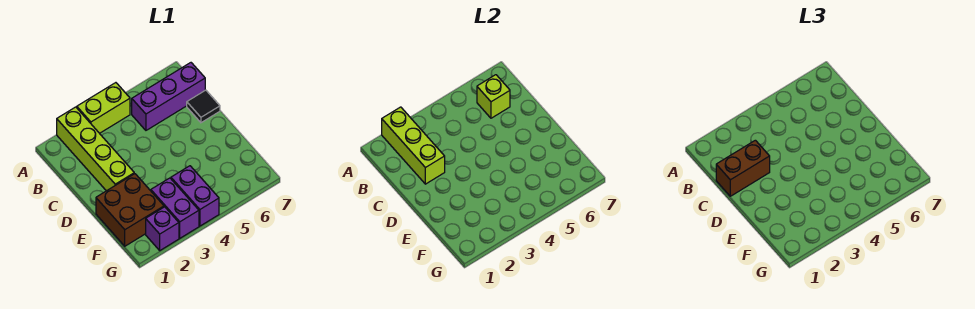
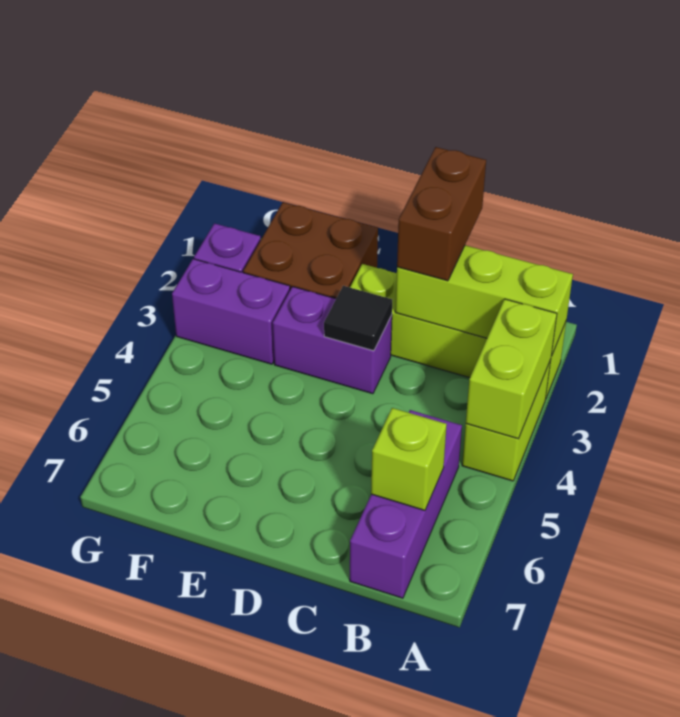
none -> lime brick A3:A4 level 2
black tile C7 level 1 -> black tile D3 level 2
purple brick F4:G4 level 1 -> purple brick D3:E3 level 1

